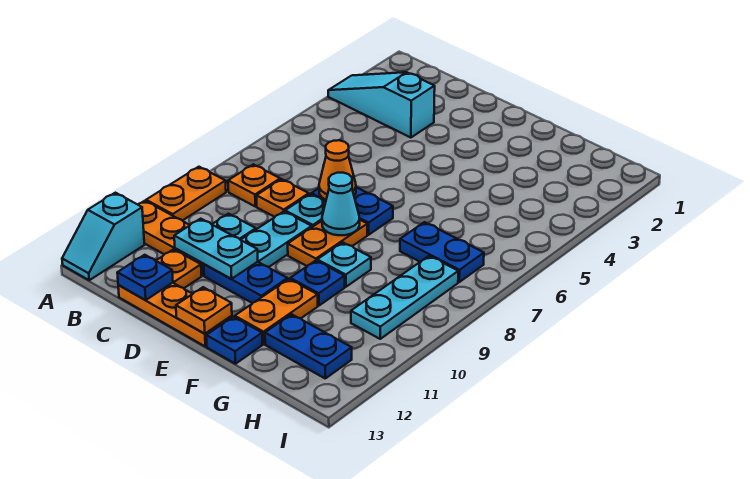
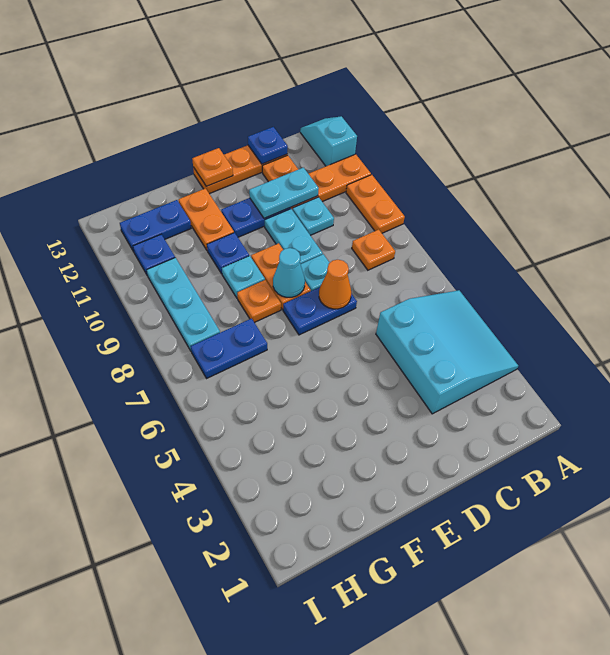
cyan slope A3:C3 level 1 top C -> cyan slope A3:C5 level 1 top C
orange plate C8 level 1 -> orange plate F8 level 1
blue plate F13 level 1 -> blue plate H11 level 1

